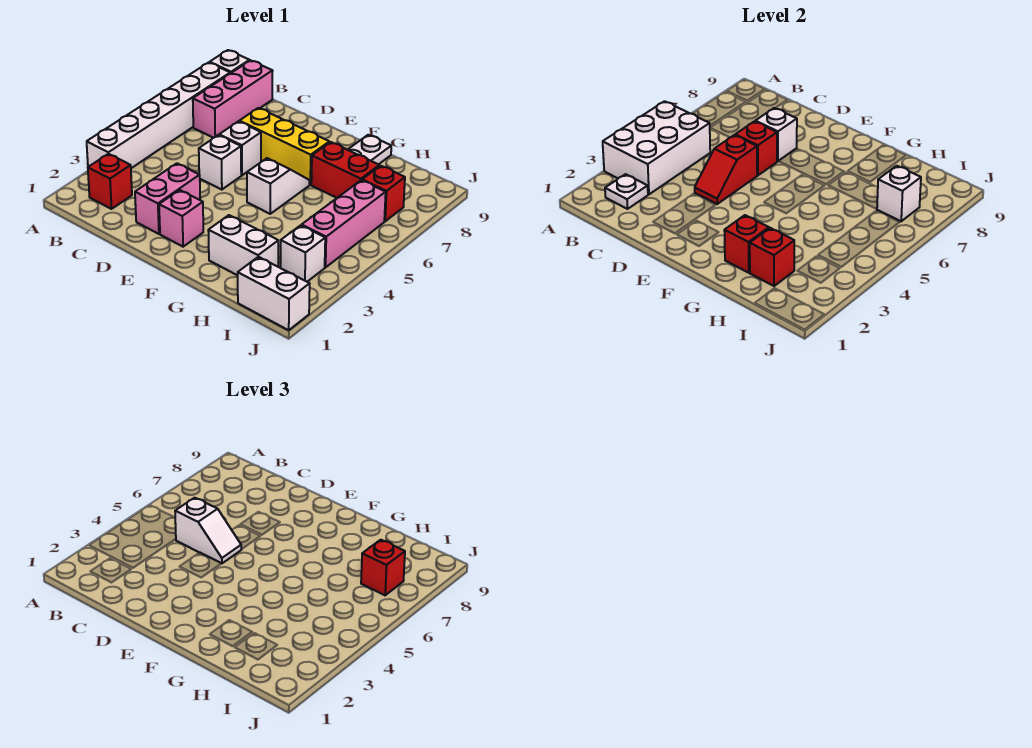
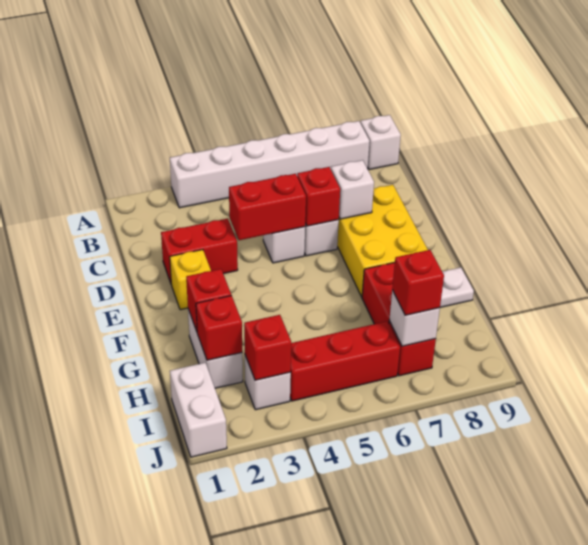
white brick A3:B5 level 2 -> none
red brick B2 level 1 -> red brick I3 level 2
white plate B2 level 2 -> none
pink brick B7:B9 level 1 -> none
white slope C5:D5 level 3 top C -> none
pink brick D2:D3 level 1 -> red brick D2:D3 level 1
red slope D4:D5 level 2 top 5 -> red brick D4:D5 level 2
yellow brick D7:F7 level 1 -> yellow brick D7:F8 level 1
pink brick E2 level 1 -> yellow brick E2 level 1
white slope F5:F6 level 1 top 5 -> none
pink brick I4:I6 level 1 -> red brick I4:I6 level 1

